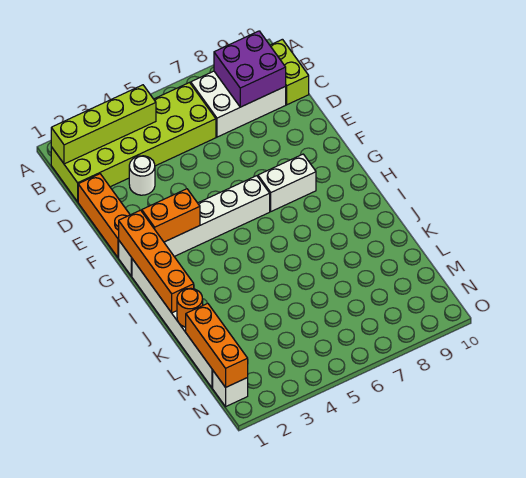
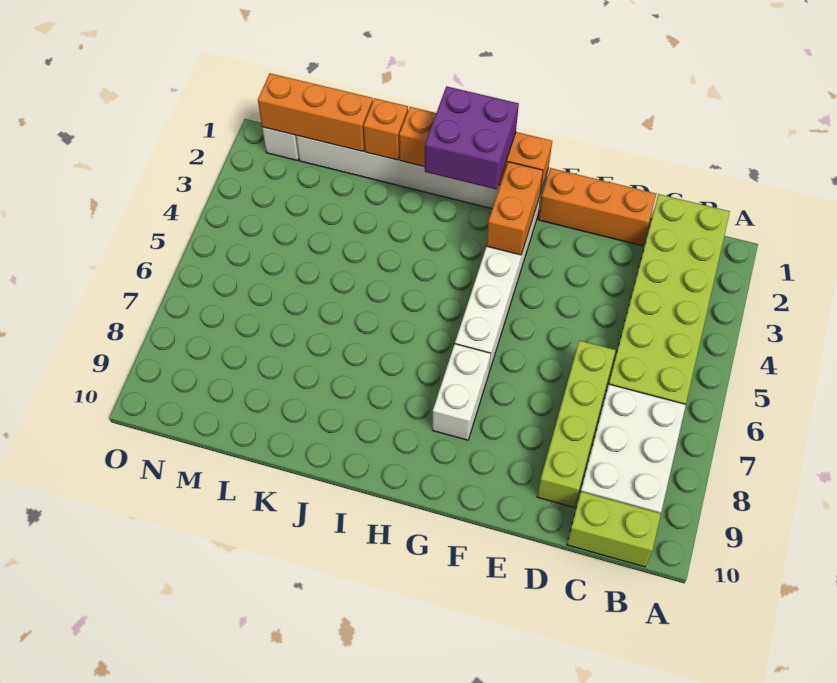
lime brick B1:B4 level 2 -> lime brick D6:D9 level 1
purple brick B8:C9 level 2 -> purple brick H1:I2 level 3
white round brick D3 level 1 -> none
orange round brick K1 level 2 -> orange brick K1 level 2

